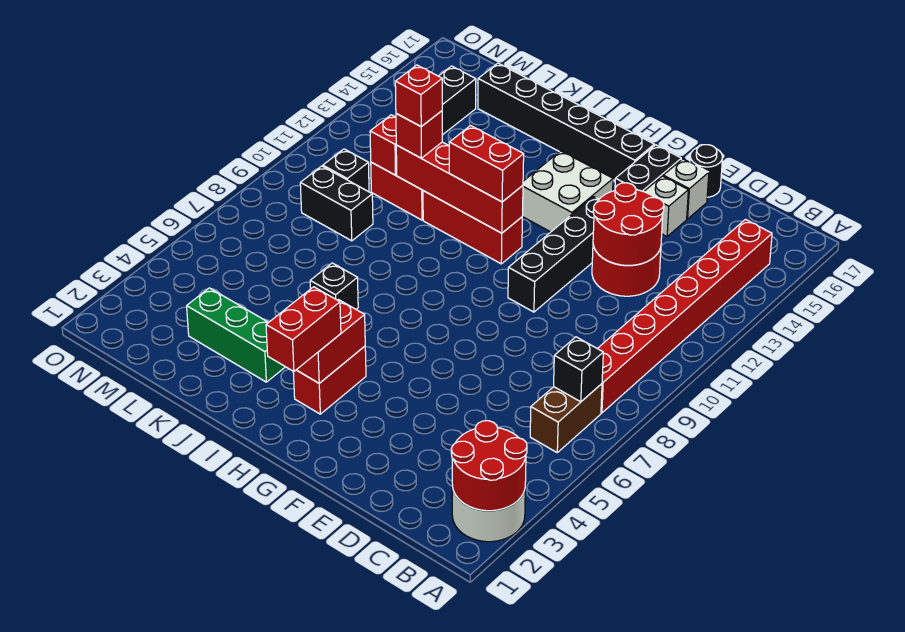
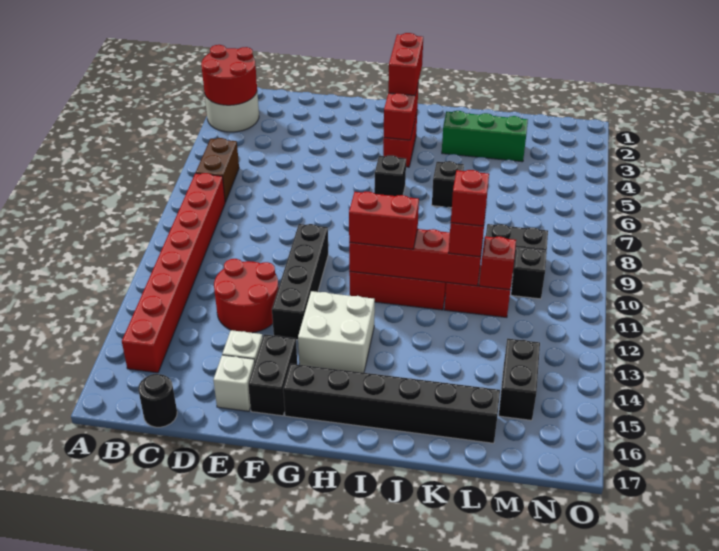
black brick B7 level 2 -> black brick H6 level 1
red round brick D12:E13 level 2 -> none
black round brick E17 level 1 -> black round brick C17 level 1

